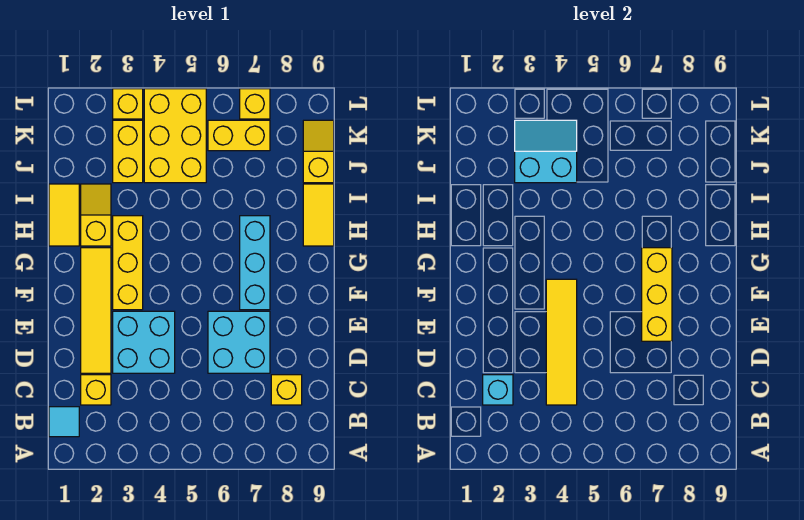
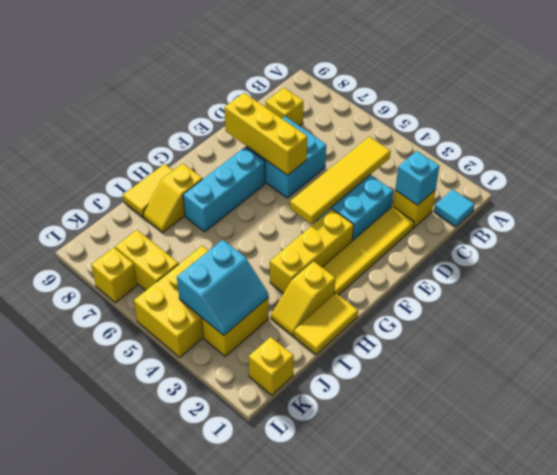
yellow brick E7:G7 level 2 -> yellow brick E6:E8 level 2
cyan slope J3:K4 level 2 top J -> cyan slope J3:K4 level 2 top 4
yellow slope J9:K9 level 1 top J -> yellow slope H8:I8 level 1 top H
yellow brick L3 level 1 -> yellow brick K1 level 1

